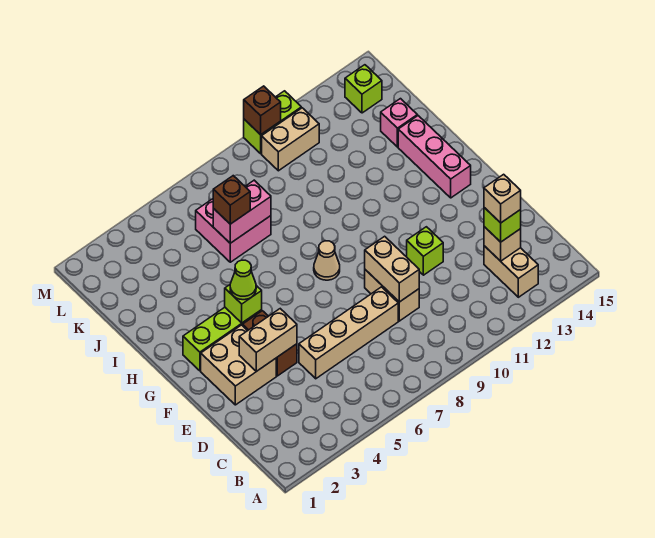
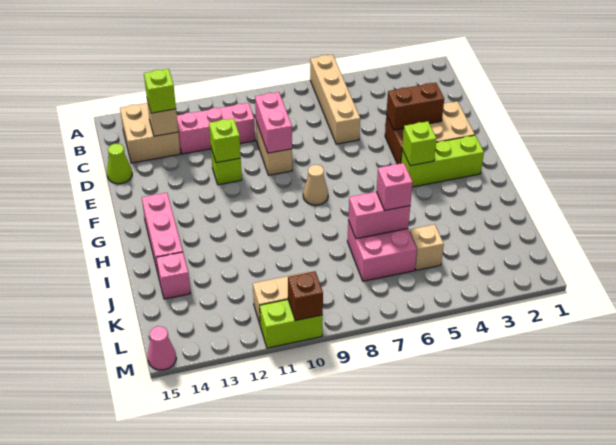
tan brick B13:C13 level 1 -> tan brick B13:C14 level 1
none -> pink brick C10:C12 level 1
tan brick C13 level 4 -> tan brick K5 level 1
tan brick D5:D8 level 1 -> tan brick A6:D6 level 1
tan brick D9:E9 level 2 -> pink brick D9:E9 level 2
tan brick E3:E4 level 2 -> brown brick E3:E4 level 2
lime cone G4 level 3 -> lime cone D15 level 1
brown brick J6 level 3 -> pink brick J6 level 3
lime brick L14 level 1 -> lime brick E11 level 2
none -> pink cone M15 level 1

